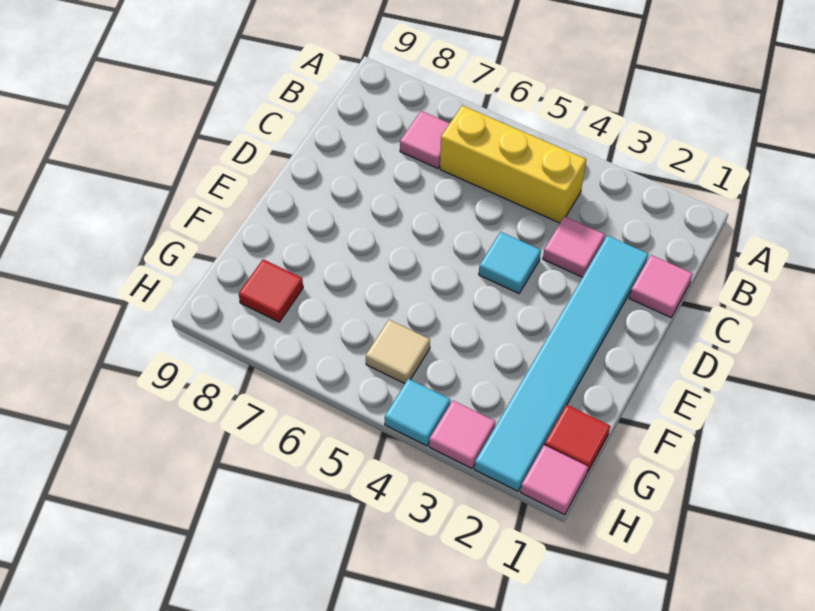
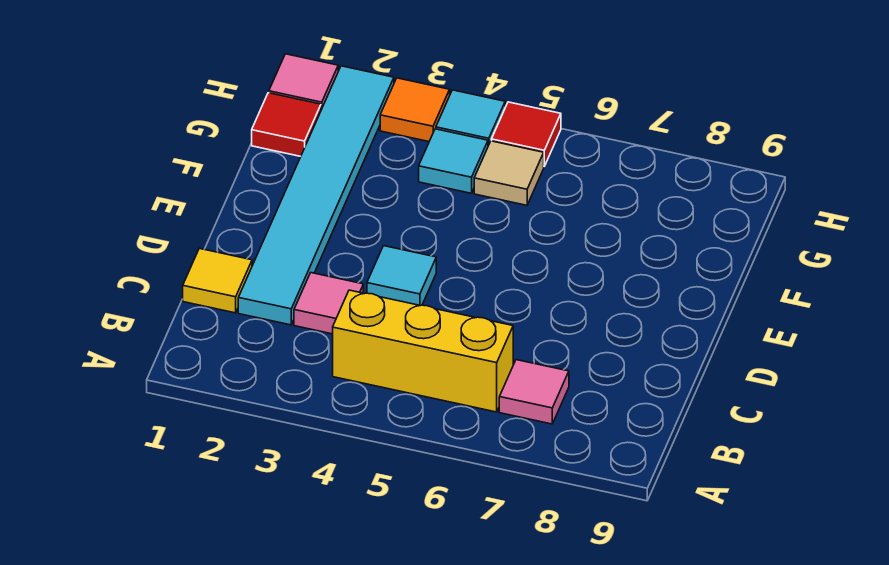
pink tile C1 level 1 -> yellow tile C1 level 1
none -> cyan tile G4 level 1
red tile G8 level 1 -> red tile H5 level 1
pink tile H3 level 1 -> orange tile H3 level 1

